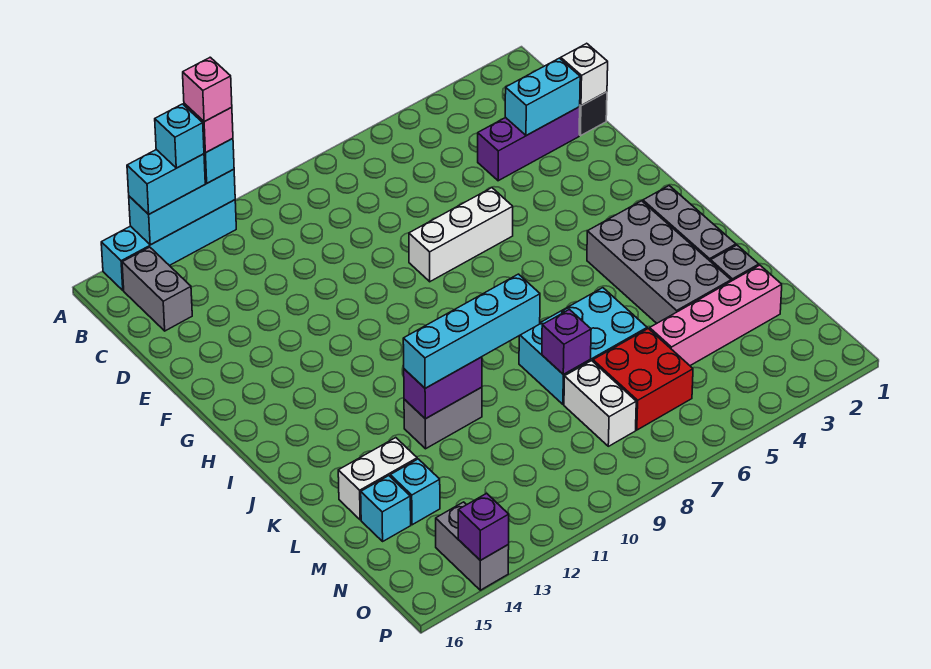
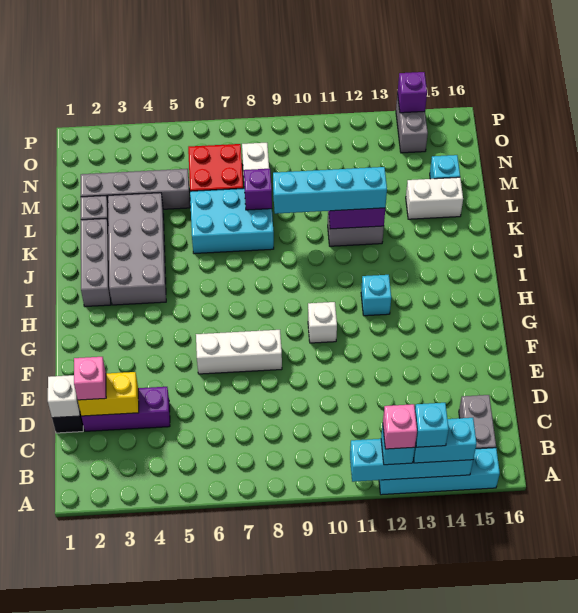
cyan brick A12:A14 level 2 -> cyan brick A11:A14 level 2
pink brick A12 level 5 -> pink brick D2 level 3
cyan brick D2:D3 level 2 -> yellow brick D2:D3 level 2
none -> white brick G10 level 1
pink brick M2:M5 level 1 -> grey brick M2:M5 level 1
cyan brick M14 level 1 -> cyan brick H12 level 1

